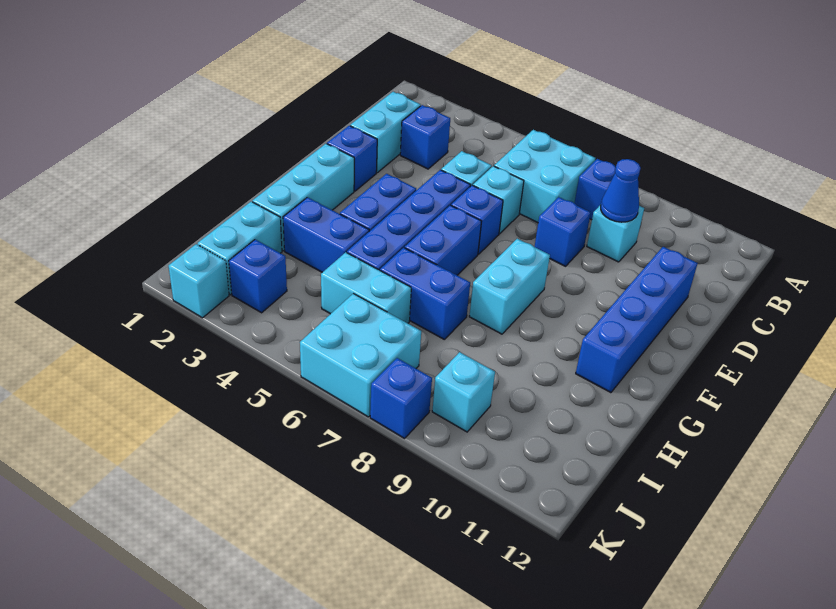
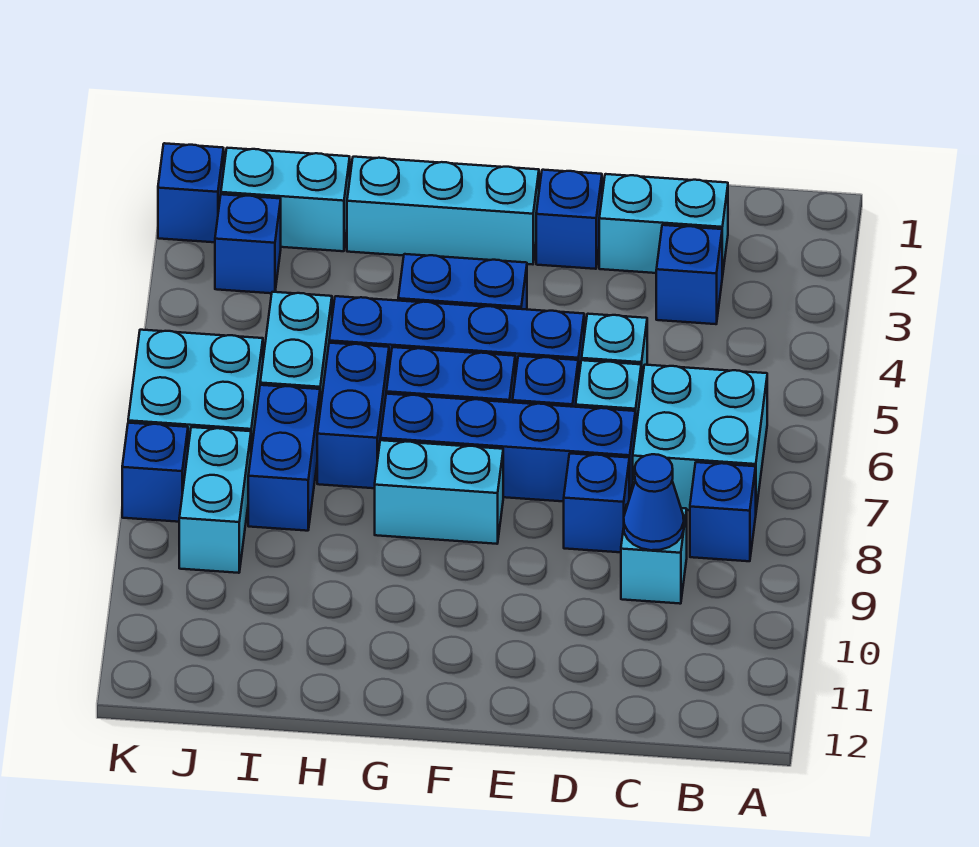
blue brick D11:G11 level 1 -> blue brick D7:G7 level 1
blue brick H3:H4 level 1 -> blue brick I7:I8 level 1
cyan brick J9 level 1 -> cyan brick J8:J9 level 1
cyan brick K2 level 1 -> blue brick K2 level 1

